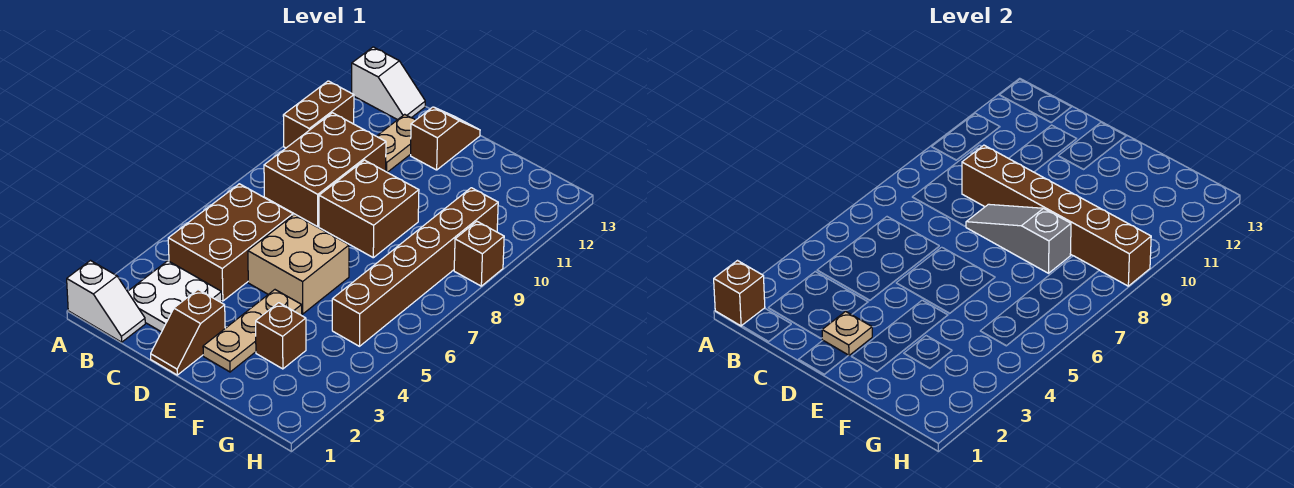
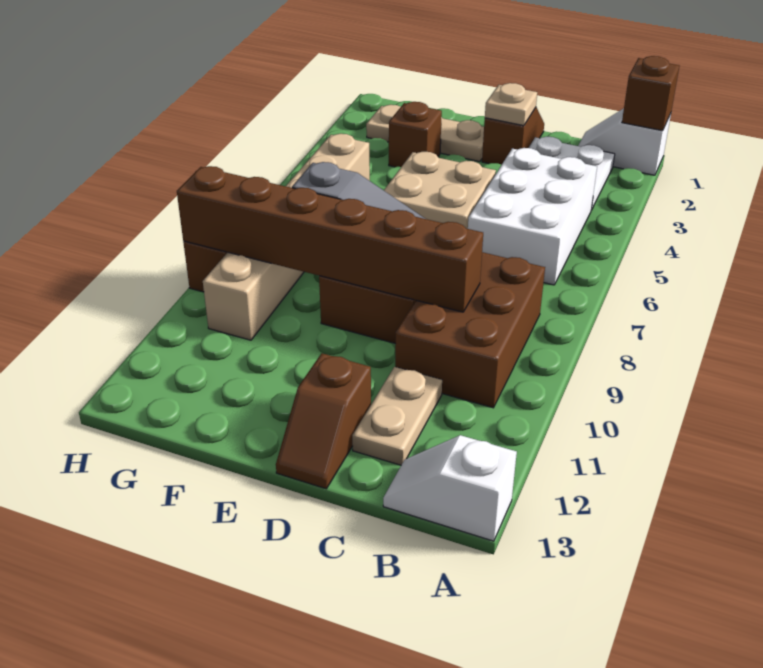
brown brick A10:A11 level 1 -> none
brown brick B4:C6 level 1 -> white brick B4:C6 level 1
tan plate E2:E4 level 1 -> tan plate E2:G2 level 1
brown brick G5:G10 level 1 -> tan brick G5:G10 level 1

